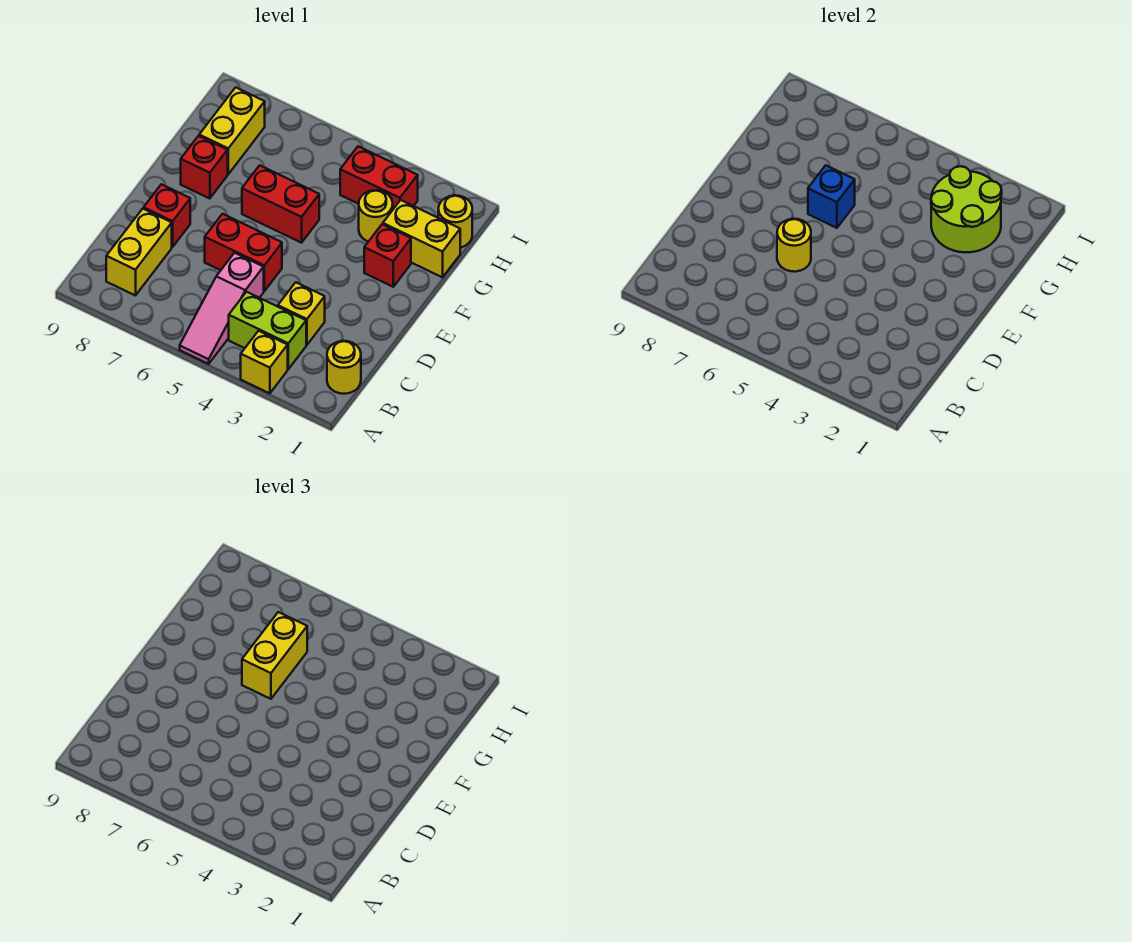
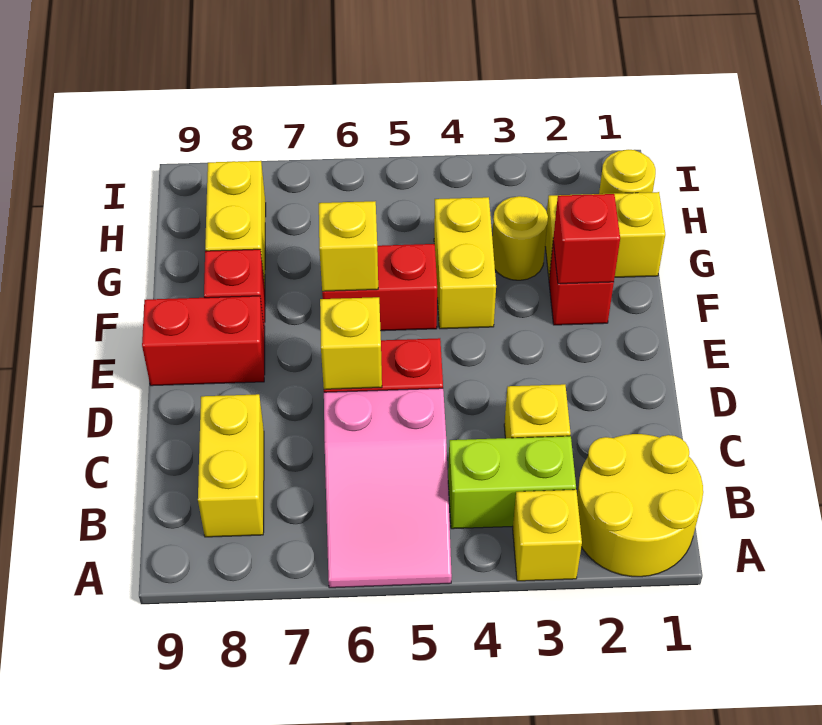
pink slope A5:C5 level 1 top C -> pink slope A5:C6 level 1 top C
yellow round brick B1 level 1 -> yellow round brick A1:B2 level 1
yellow round brick D6 level 2 -> yellow brick D6 level 2
red brick D8 level 1 -> red brick F2 level 2
blue brick F6 level 2 -> yellow brick F6 level 2
yellow brick F6:G6 level 3 -> yellow brick F4:G4 level 1
lime round brick G2:H3 level 2 -> none
red brick H3:H4 level 1 -> red brick E8:E9 level 1

